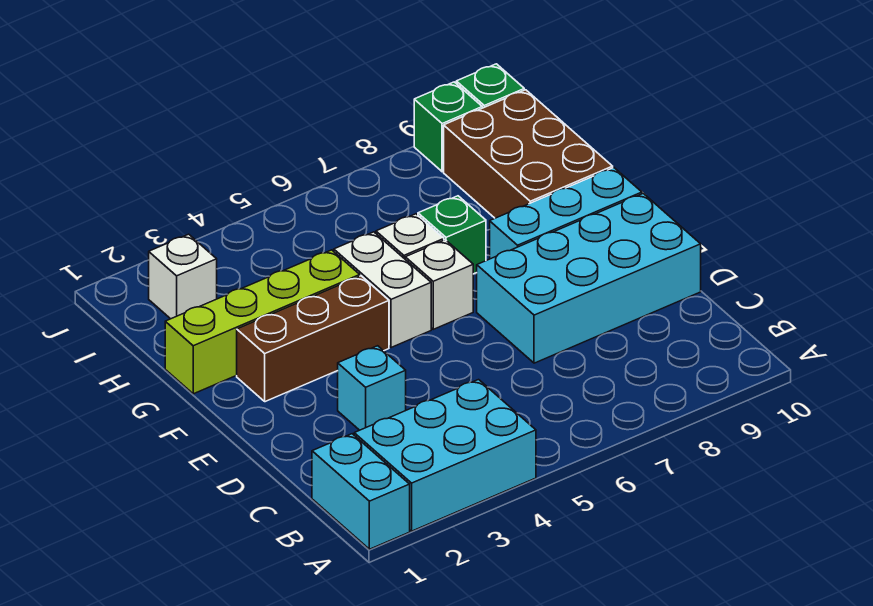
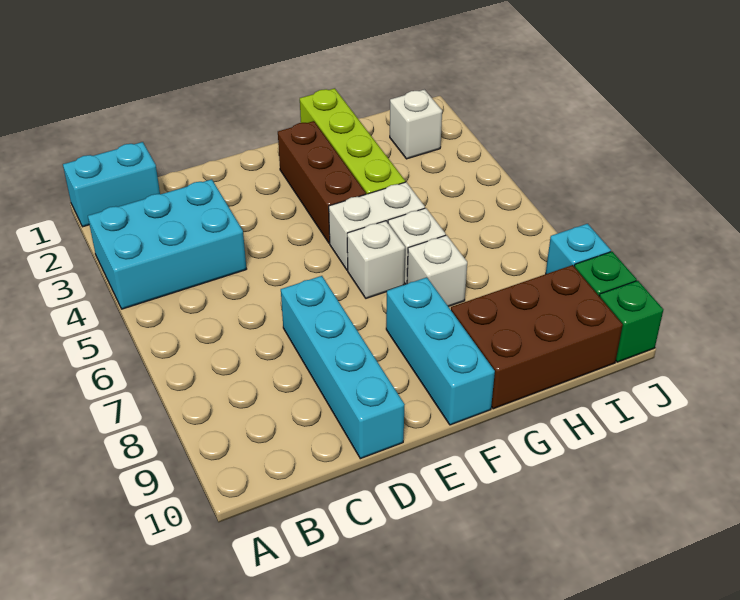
cyan brick A2:B4 level 1 -> cyan brick A3:C4 level 1
cyan brick D3 level 1 -> cyan brick J8 level 1
cyan brick D7:E10 level 1 -> cyan brick D7:D10 level 1
green brick G7 level 1 -> white brick G7 level 1

